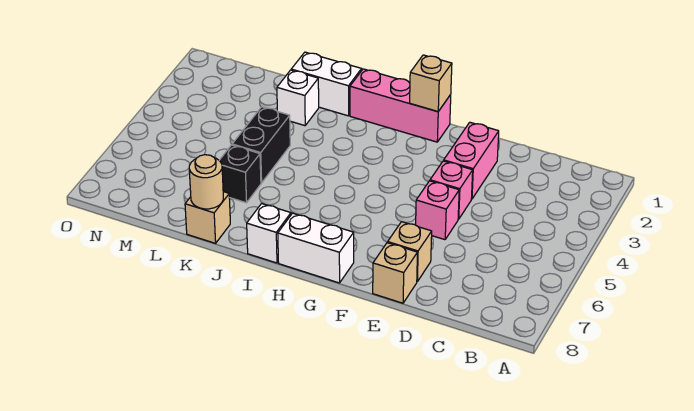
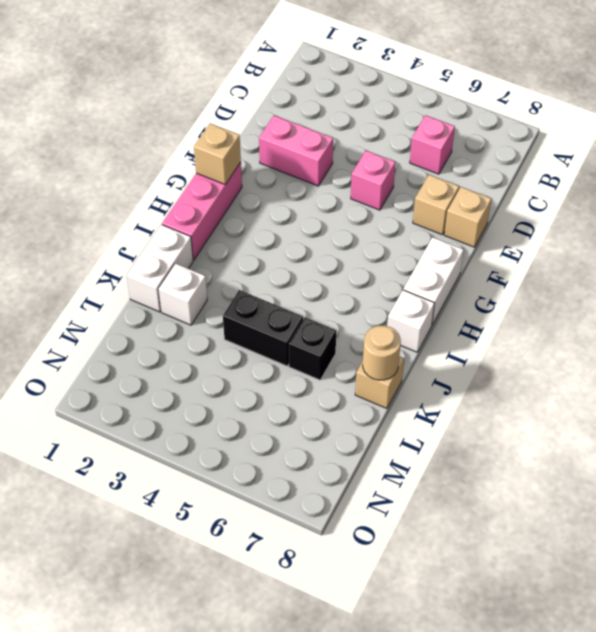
pink brick E4 level 1 -> pink brick C6 level 1

